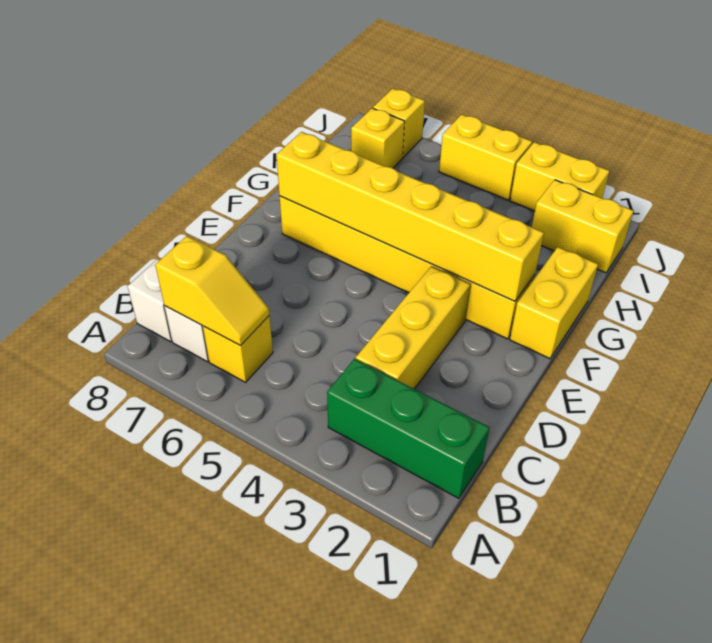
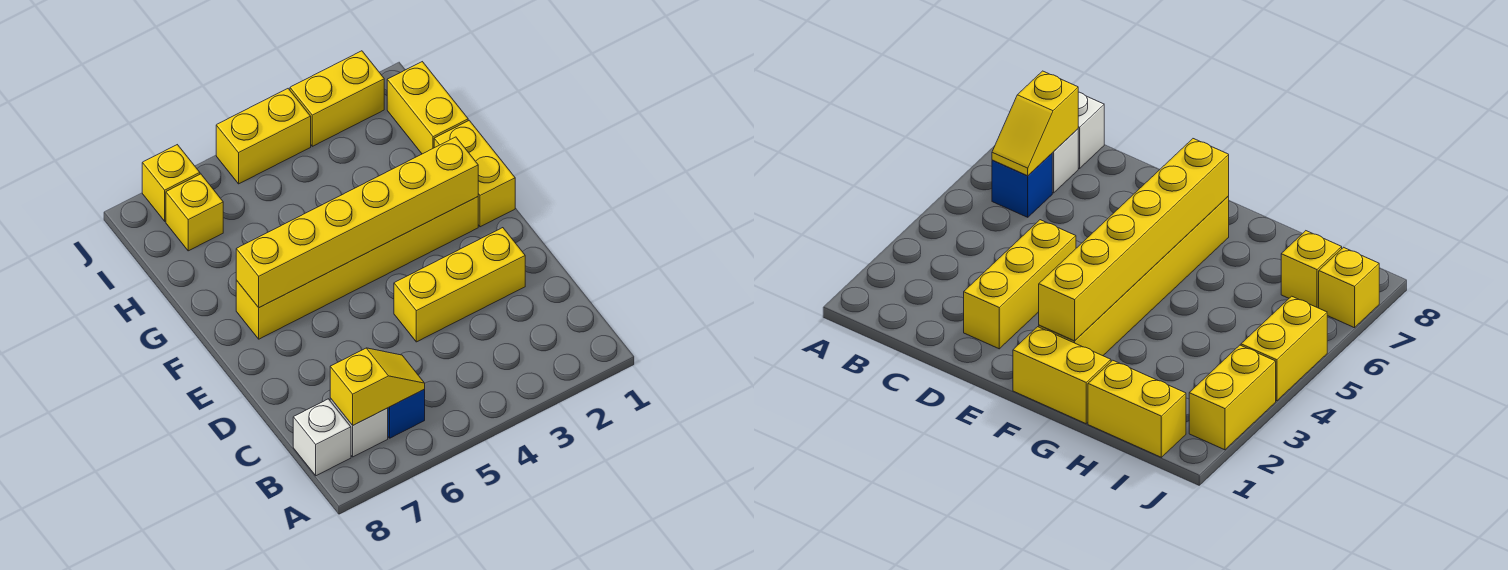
green brick B1:B3 level 1 -> none
yellow brick B6 level 1 -> blue brick B6 level 1
yellow brick C3:E3 level 1 -> yellow brick D2:D4 level 1
yellow brick I1:I2 level 1 -> yellow brick H1:I1 level 1

